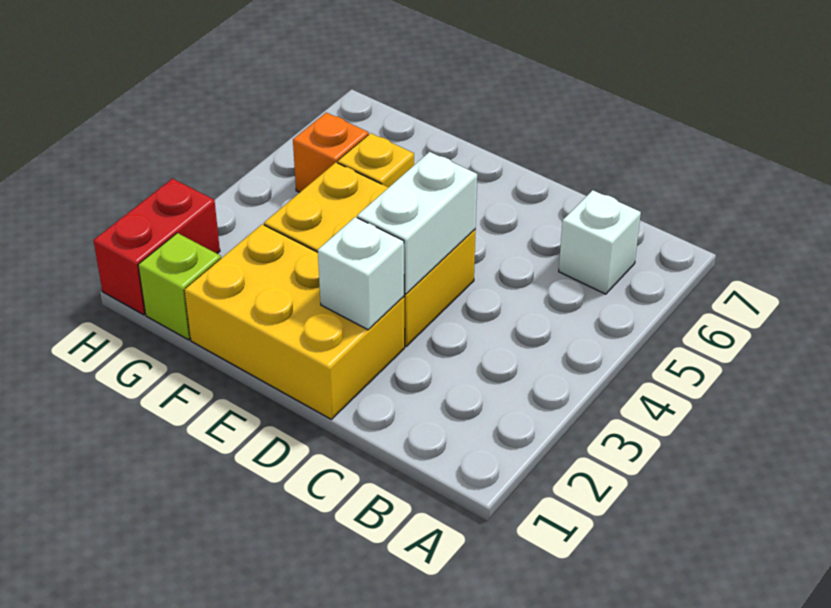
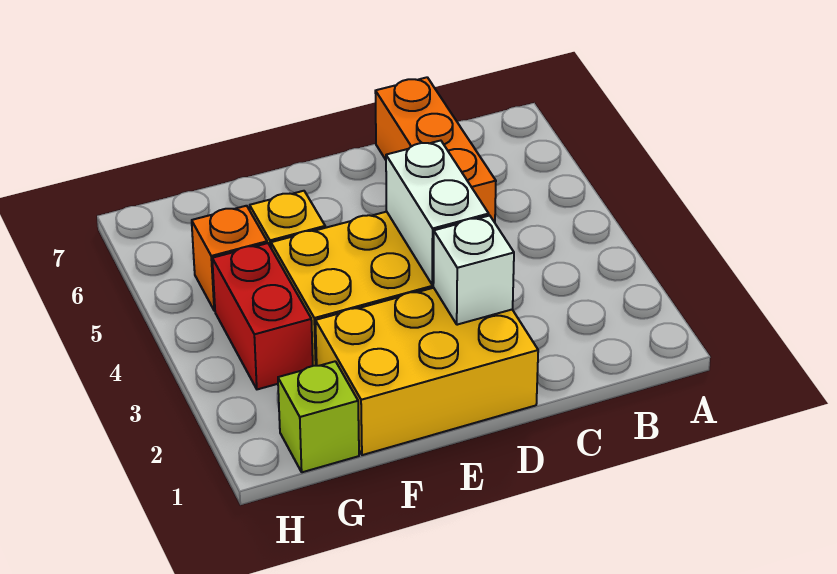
white brick B6 level 1 -> none
none -> orange brick C5:C7 level 1
red brick H1:H2 level 1 -> red brick G3:G4 level 1

